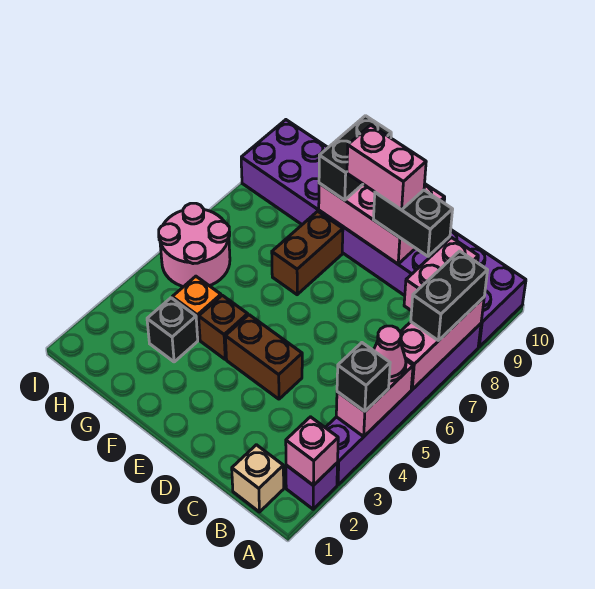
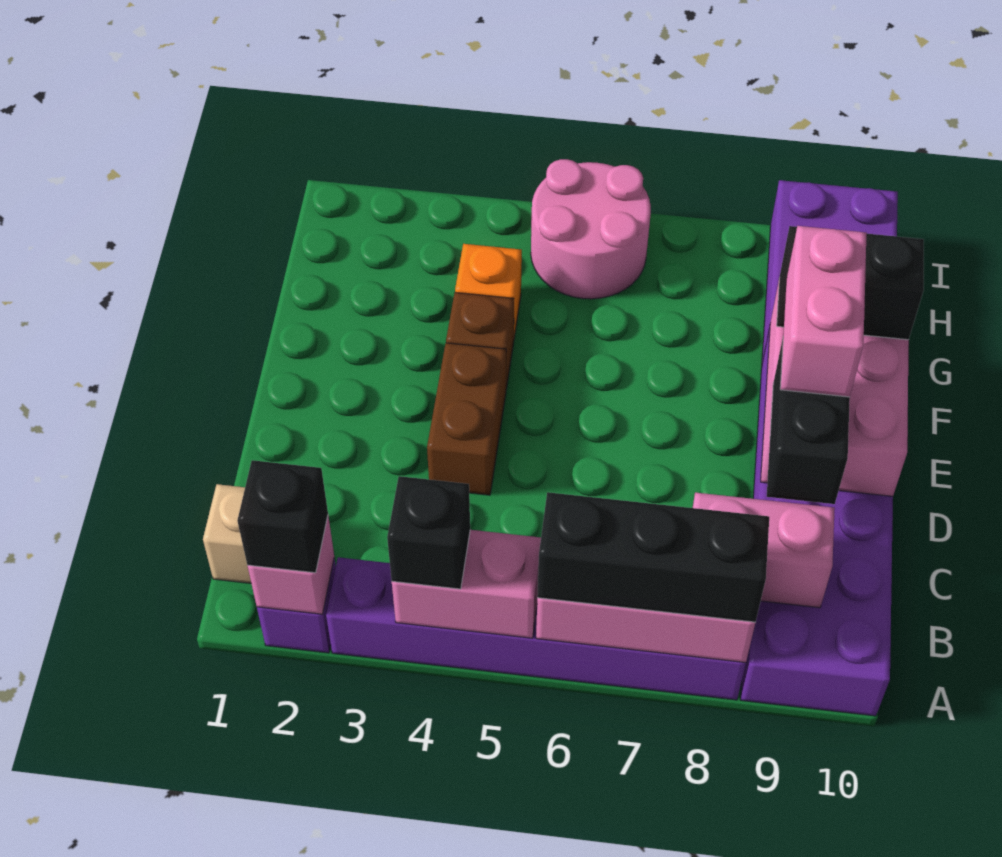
pink cone A5 level 3 -> none
black brick A7:A8 level 3 -> black brick A6:A8 level 3
brown brick F7:F8 level 1 -> none
black brick G3 level 1 -> black brick A2 level 3

